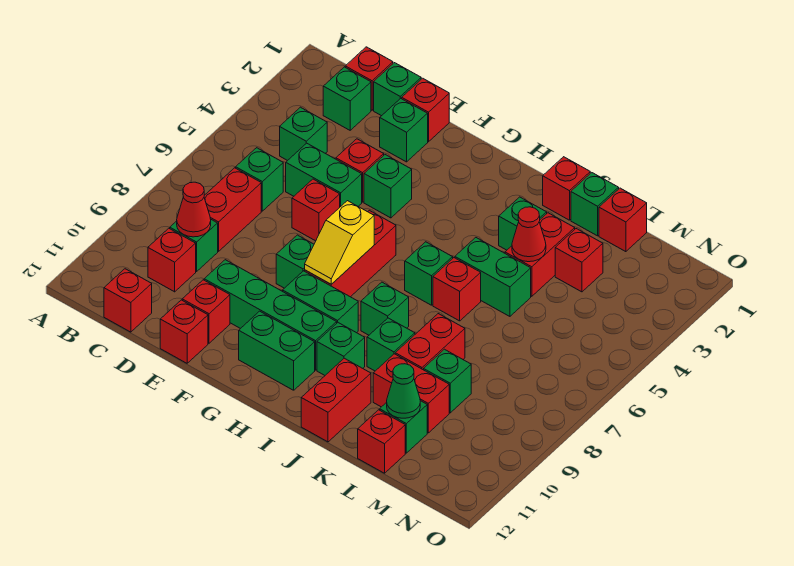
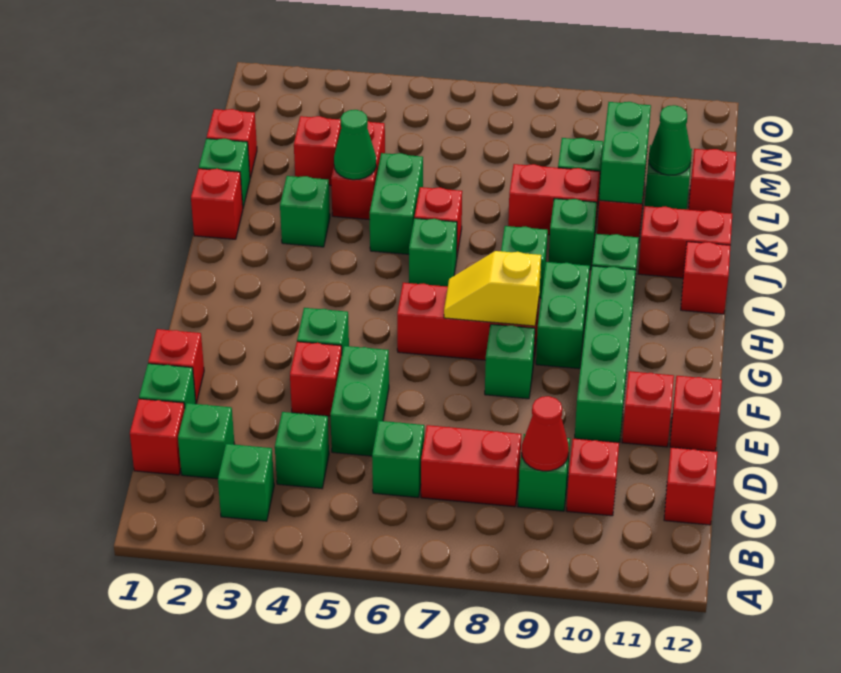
green brick E2 level 1 -> green brick B3 level 1
red brick E6 level 1 -> red brick I12 level 1
yellow slope G7:G8 level 2 top 7 -> yellow slope G7:G8 level 2 top 8
green brick G11:H11 level 1 -> green brick K10:L10 level 2
red brick K3:K4 level 1 -> red brick K4:L4 level 1
red cone K4 level 2 -> green cone K4 level 2

